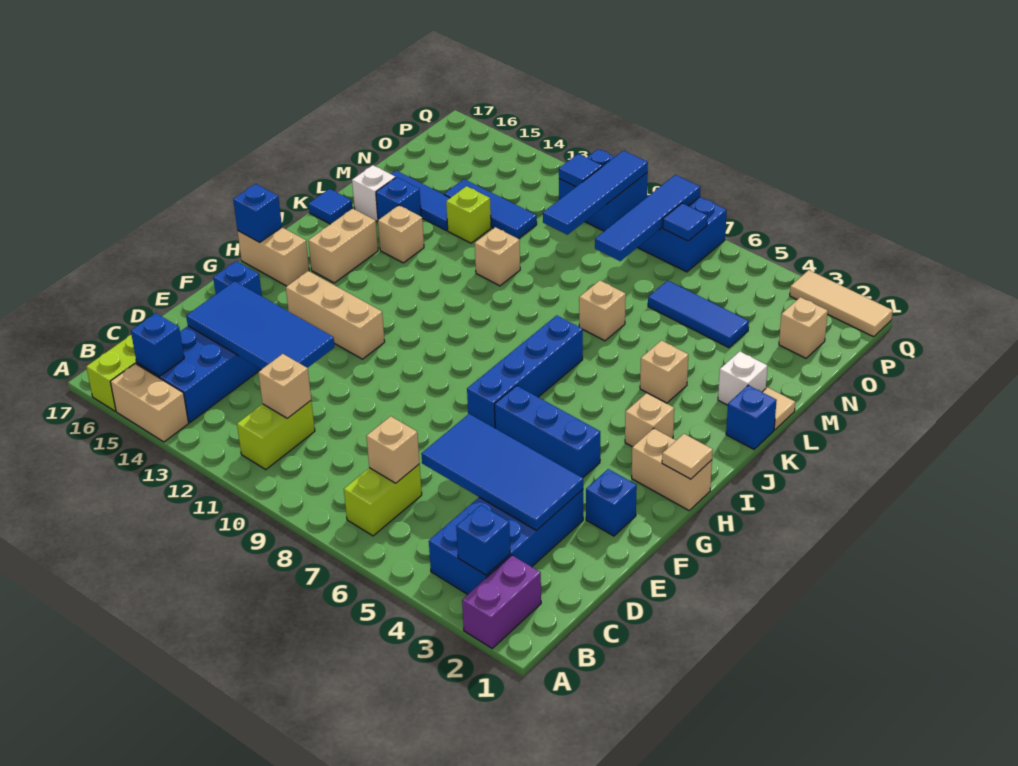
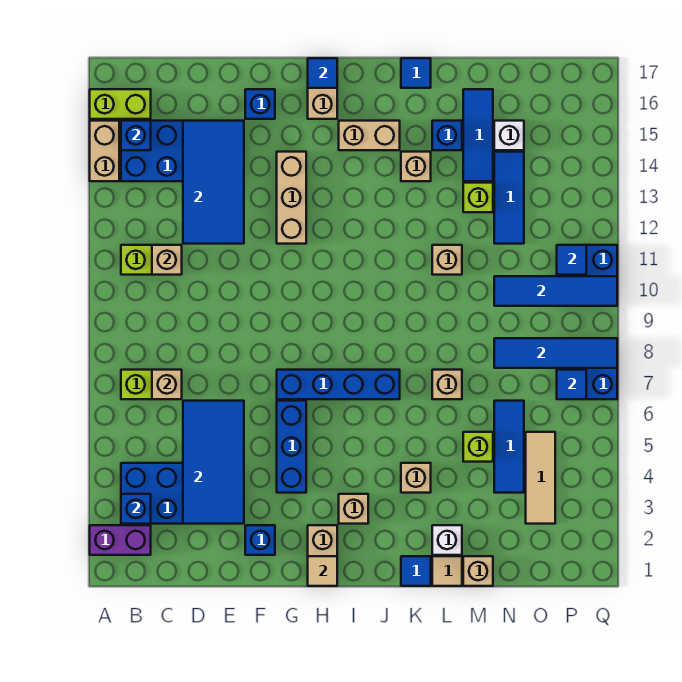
blue brick H17 level 2 -> blue tile H17 level 2
blue brick K1 level 1 -> blue tile K1 level 1
white brick L16 level 1 -> white brick N15 level 1
none -> lime brick M5 level 1
tan brick O2 level 1 -> tan brick M1 level 1
tan tile Q1:Q3 level 1 -> tan tile O3:O5 level 1

